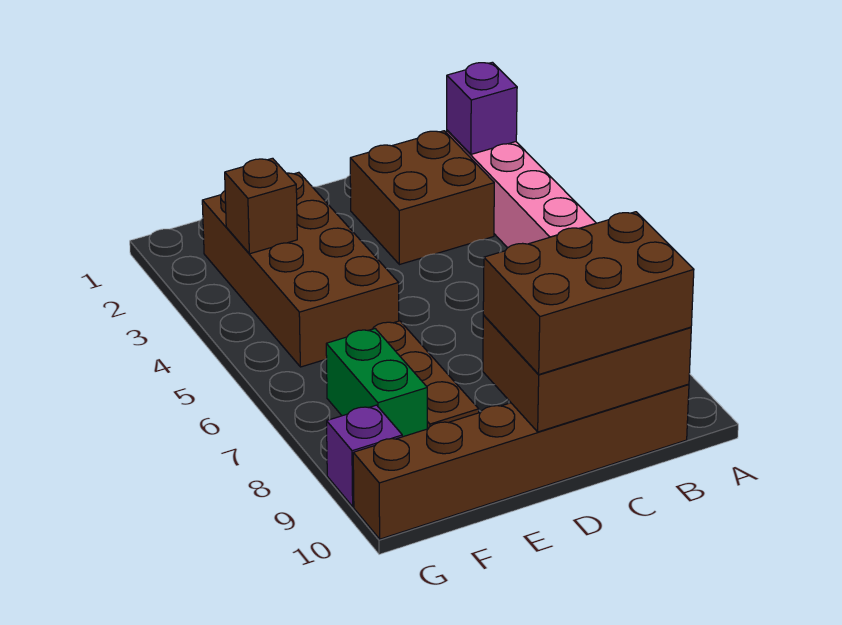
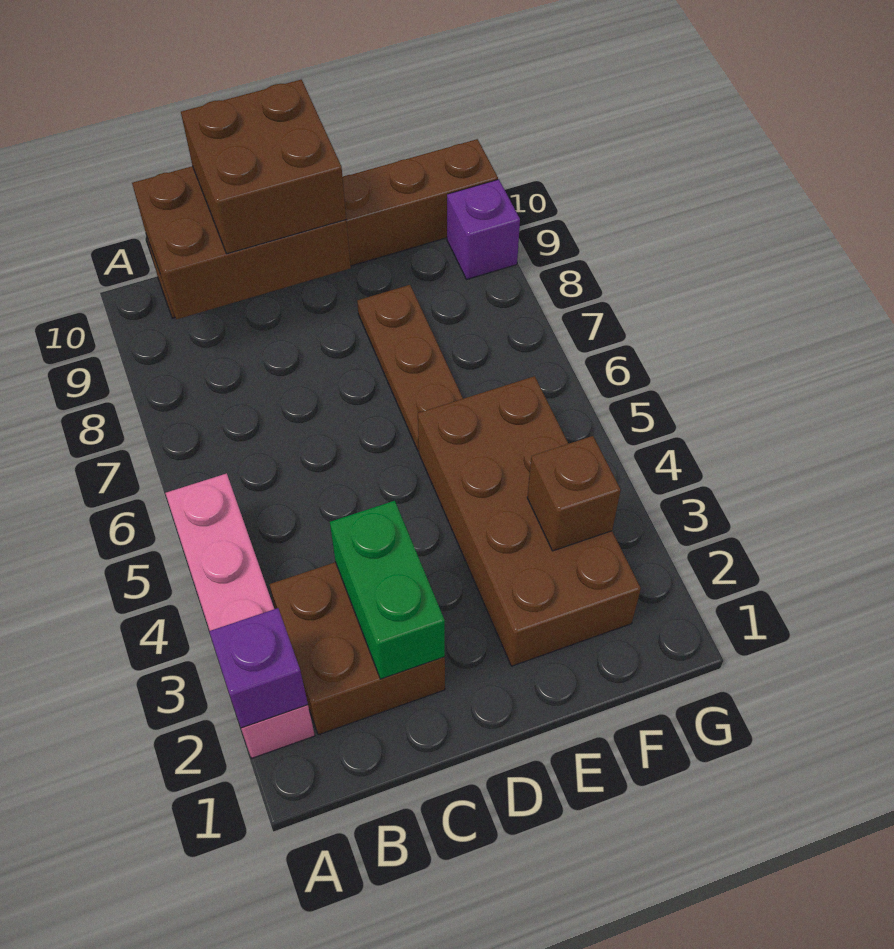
brown brick B9:D10 level 3 -> brown brick C9:D10 level 3
green brick F7:F8 level 1 -> green brick C2:C3 level 2

